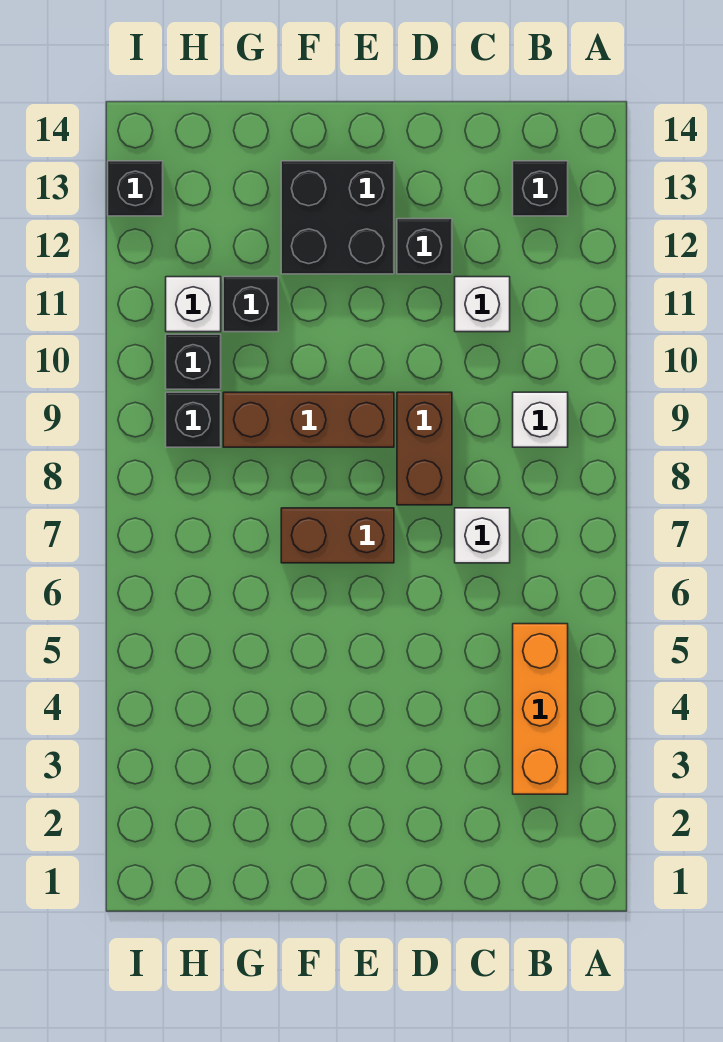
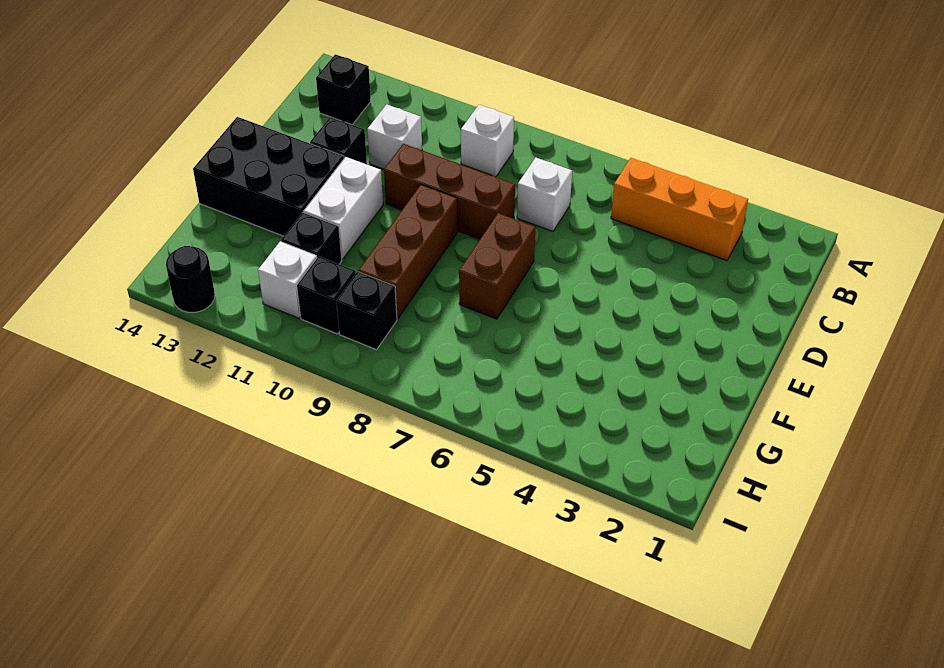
brown brick D8:D9 level 1 -> brown brick D8:D10 level 1
none -> white brick E11:F11 level 1
black brick E12:F13 level 1 -> black brick E12:F14 level 1
black brick I13 level 1 -> black round brick I13 level 1

